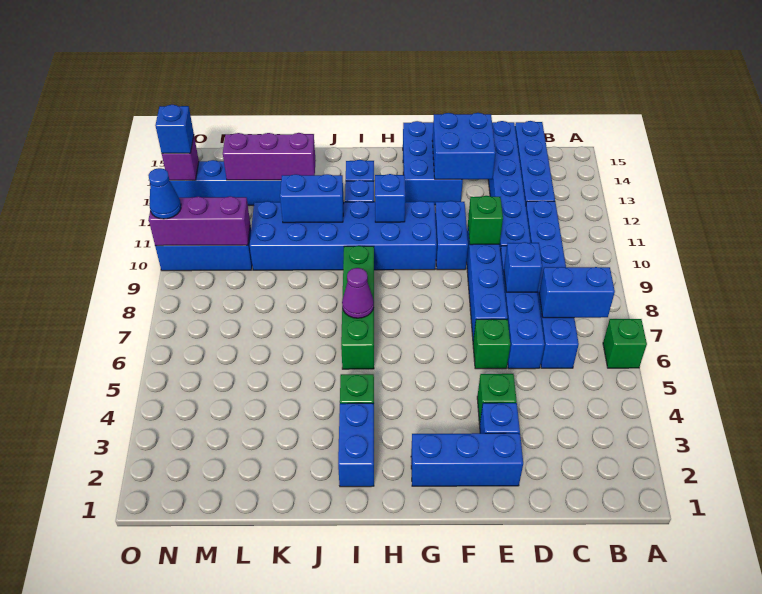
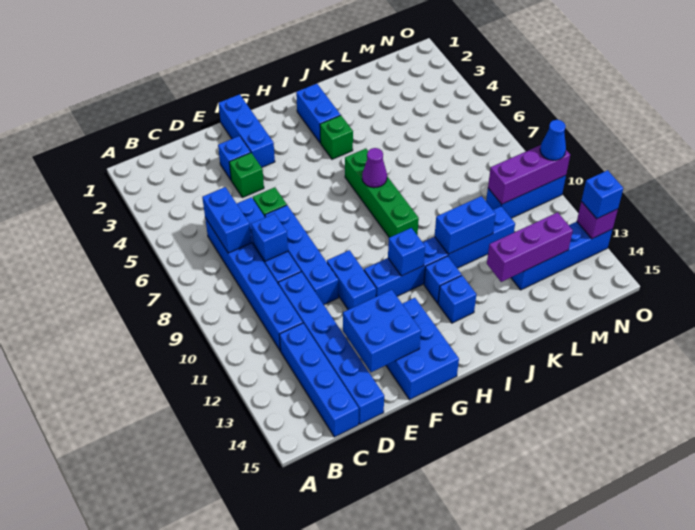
green brick A6 level 1 -> none
blue brick B7:C7 level 2 -> blue brick C6:C7 level 2
blue brick E2:G2 level 1 -> blue brick F1:F3 level 1
green brick E10 level 2 -> none
blue brick G10:L11 level 1 -> blue brick G11:L11 level 1

